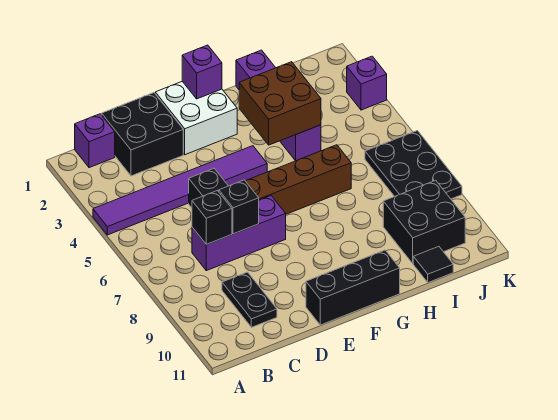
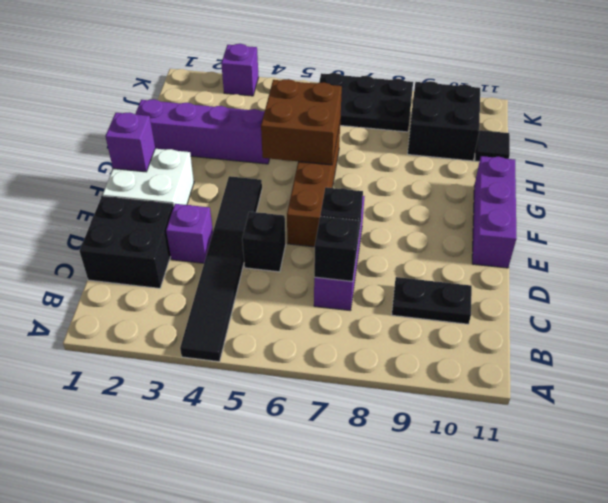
purple tile A4:F4 level 1 -> black tile A4:F4 level 1
purple brick B1 level 1 -> purple brick D3 level 1
black brick E11:G11 level 1 -> purple brick E11:G11 level 1
brown brick G3:H4 level 2 -> brown brick G5:H6 level 2

